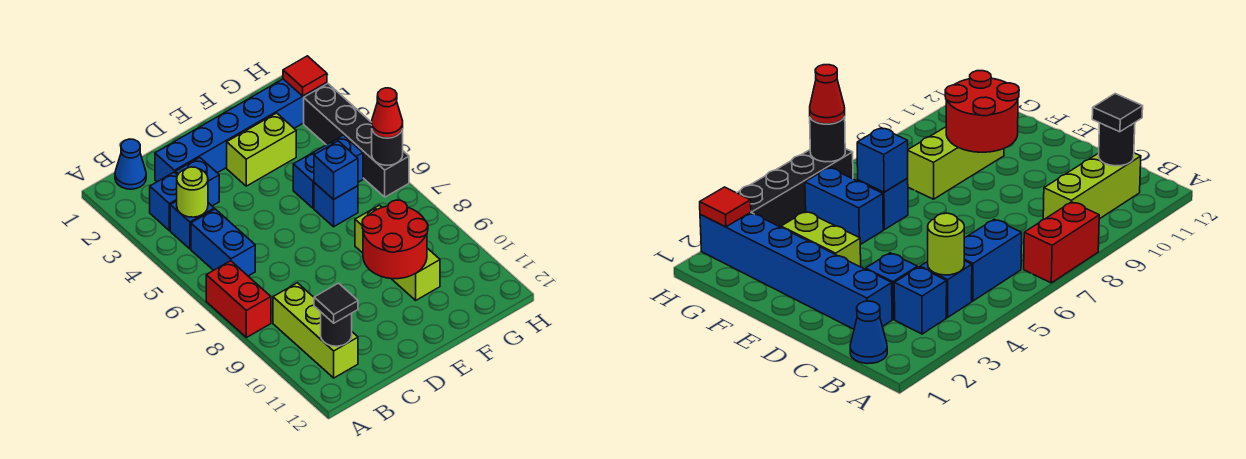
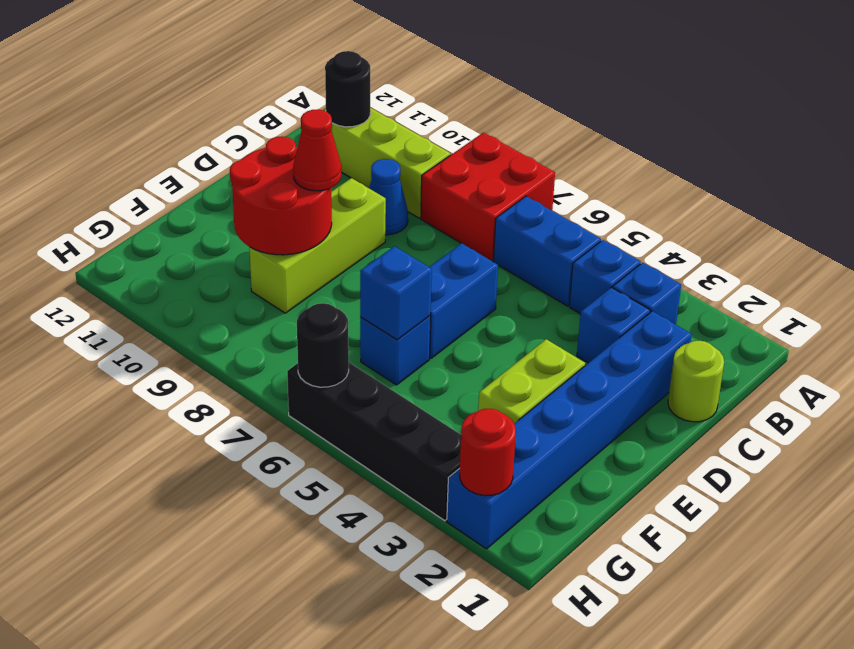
red brick A7:A8 level 1 -> red brick A7:B8 level 1
blue cone B1 level 1 -> blue cone C9 level 1
lime round brick B4 level 2 -> lime round brick C1 level 1
black tile B11 level 3 -> none
blue brick F5:G5 level 1 -> blue brick D6:E6 level 1
lime brick F8:F10 level 1 -> lime brick D9:F9 level 1
red tile H2 level 2 -> red round brick H2 level 2
red cone H6 level 3 -> red cone E9 level 3

